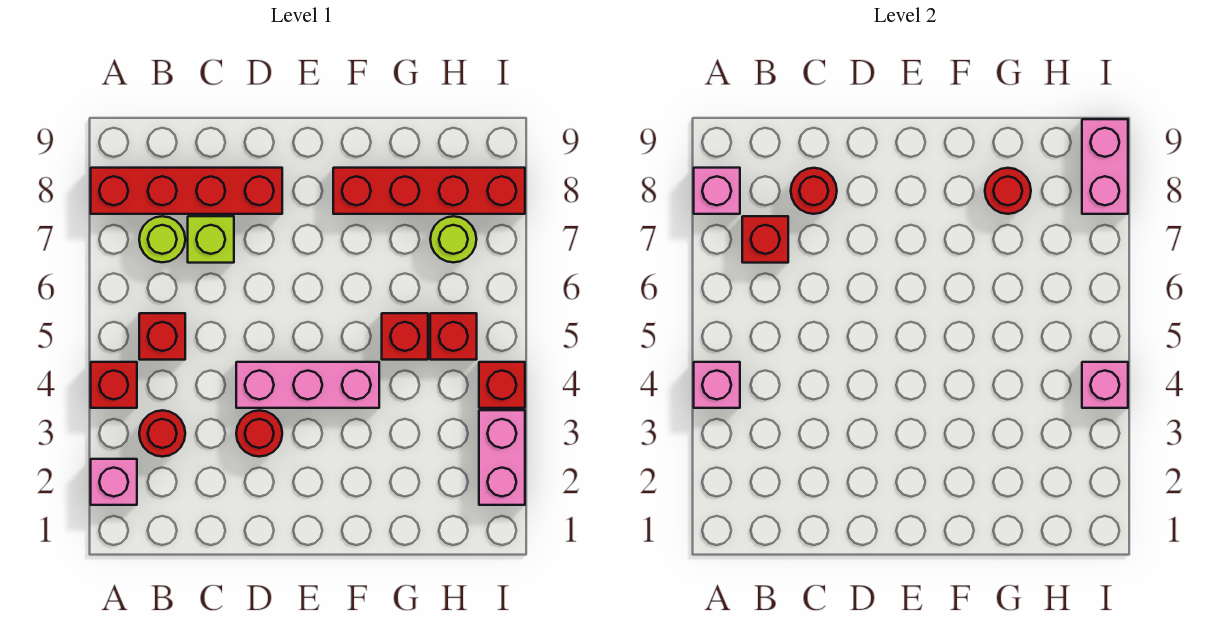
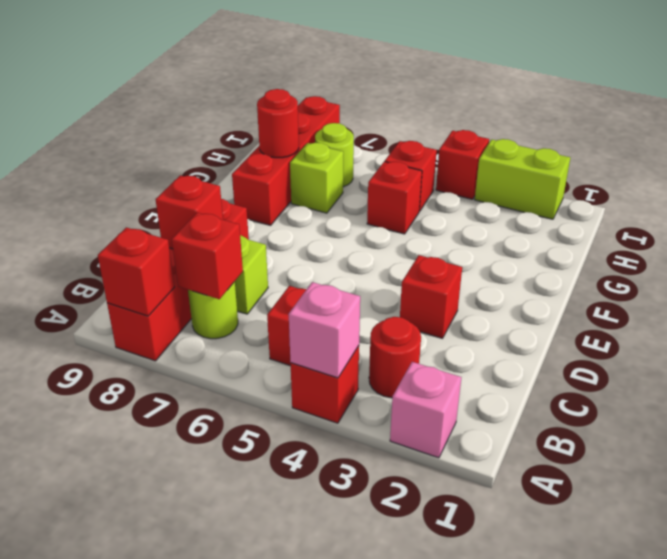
pink brick A8 level 2 -> red brick A8 level 2
red round brick C8 level 2 -> red brick C8 level 2
red round brick D3 level 1 -> red brick D3 level 1
pink brick D4:F4 level 1 -> none
none -> lime brick G7 level 1
pink brick I2:I3 level 1 -> lime brick I2:I3 level 1
pink brick I4 level 2 -> none
pink brick I8:I9 level 2 -> none

